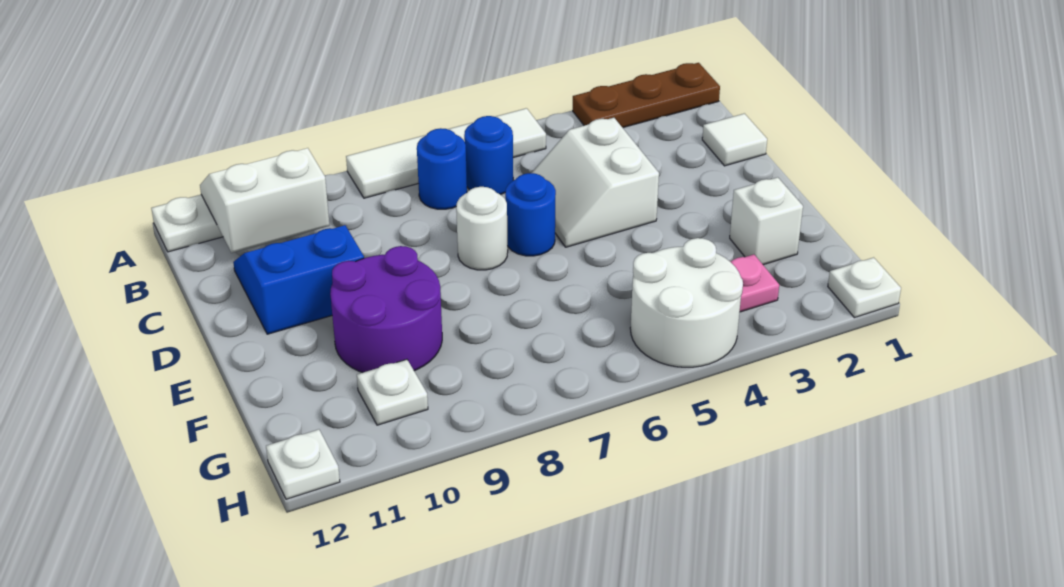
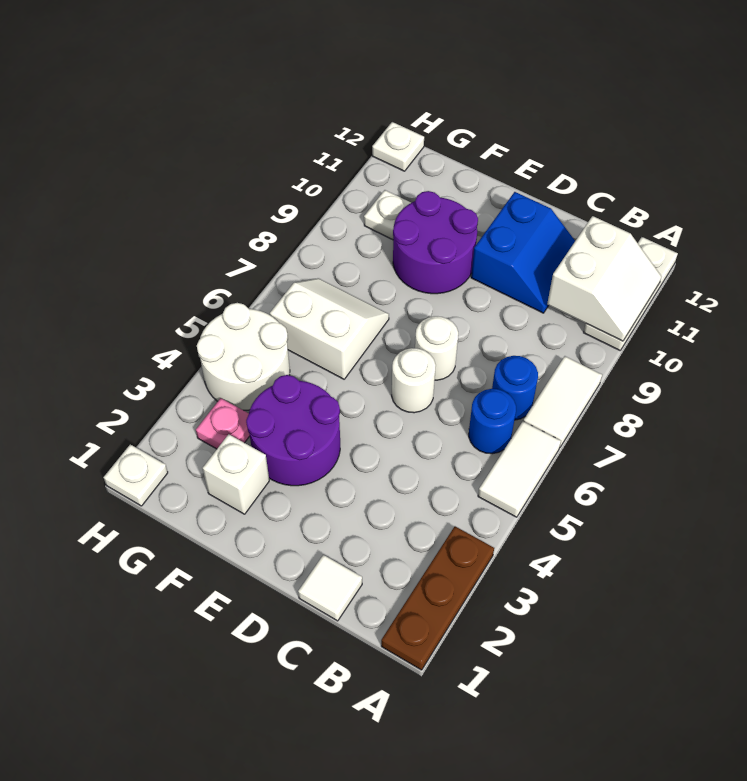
white slope C4:D5 level 1 top 4 -> white slope F6:G7 level 1 top 6
blue round brick D6 level 1 -> white round brick D6 level 1
none -> purple round brick E3:F4 level 1

